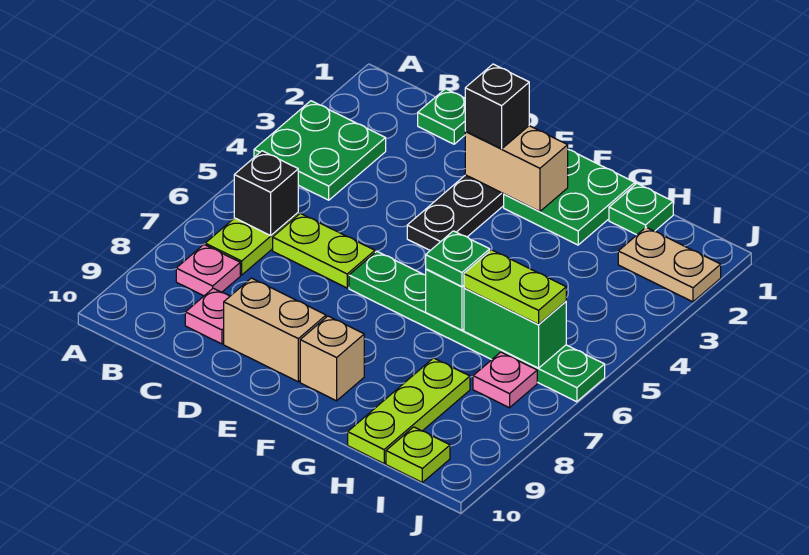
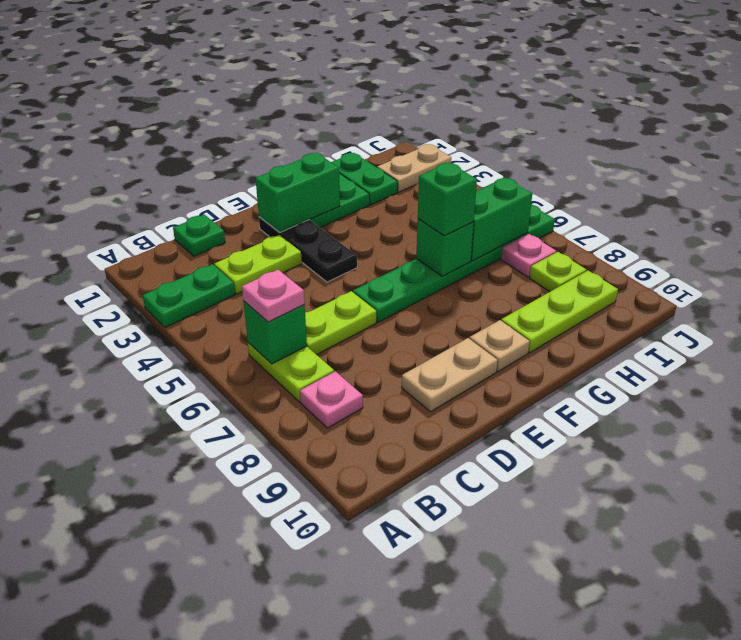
green plate A3:B4 level 1 -> green plate A3:B3 level 1
black brick B6 level 2 -> green brick B6 level 2
pink plate C9 level 1 -> pink plate B6 level 3
tan brick D9:E9 level 1 -> tan plate D9:E9 level 1
tan brick E2:F2 level 2 -> green brick E2:F2 level 2
black brick E2 level 3 -> none
tan brick F9 level 1 -> tan plate F9 level 1
green plate G6 level 3 -> green brick G6 level 3
green plate H1 level 1 -> green plate H1:H2 level 1
lime plate H6:I6 level 3 -> lime plate C3:D3 level 1
lime plate H8:H10 level 1 -> lime plate G9:I9 level 1
lime plate I10 level 1 -> lime plate I8 level 1

